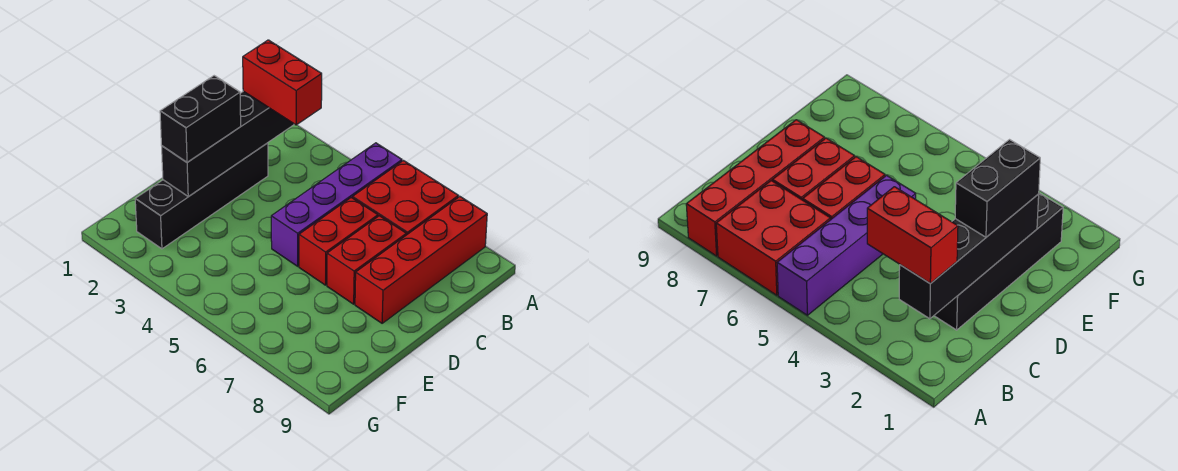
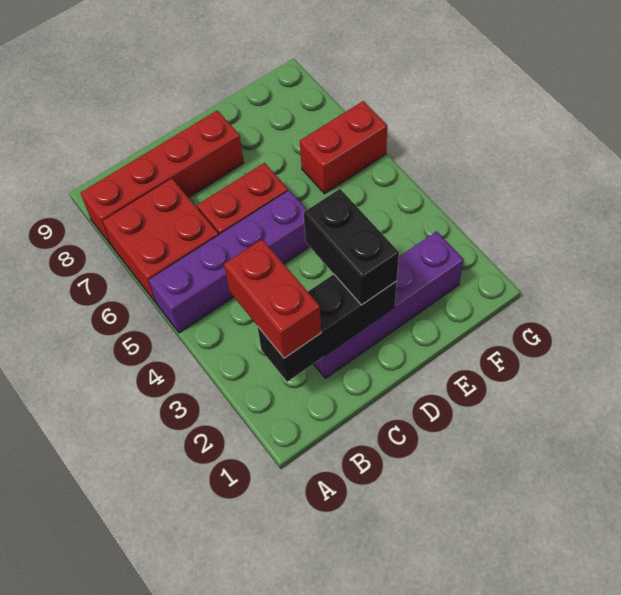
black brick B2:E2 level 2 -> black brick B2:D2 level 2
black brick C2:F2 level 1 -> purple brick C2:F2 level 1
red brick C7:D7 level 1 -> red brick F6:G6 level 1
black brick D2:E2 level 3 -> black brick D2:D3 level 3

